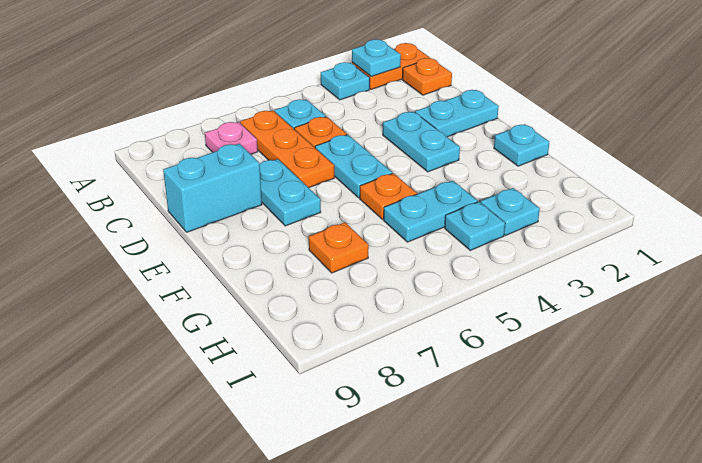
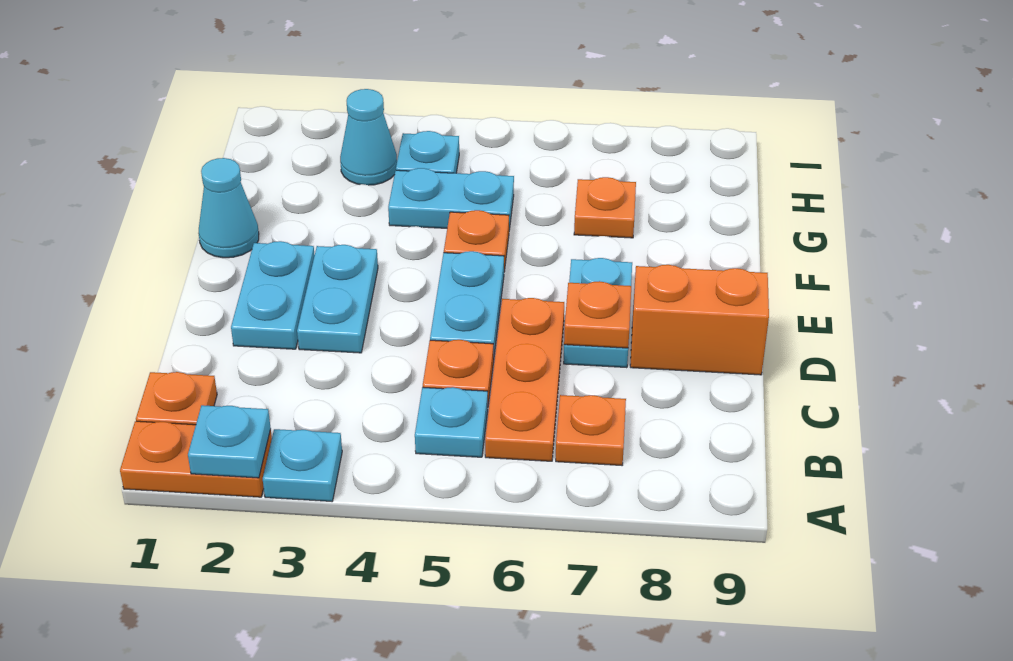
pink plate B7 level 1 -> orange plate B7 level 1
cyan plate D1:D2 level 1 -> cyan plate D2:E2 level 1
none -> orange plate D7 level 2
cyan brick D8:D9 level 1 -> orange brick D8:D9 level 1
cyan plate F1 level 1 -> cyan cone F1 level 1
cyan plate H3 level 1 -> cyan cone H3 level 1

